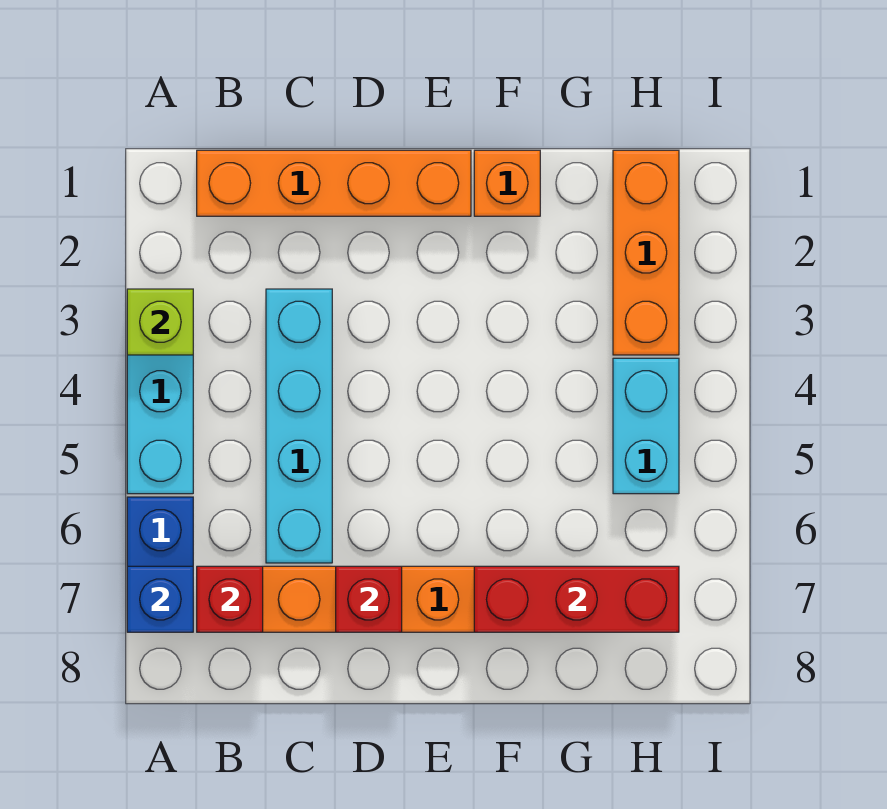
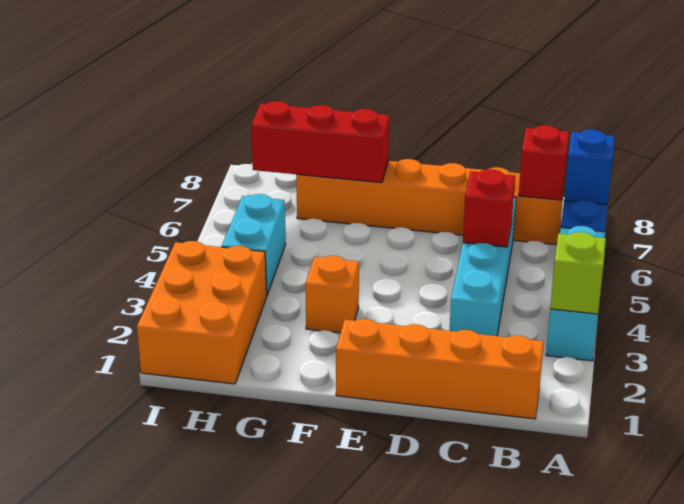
red brick D7 level 2 -> red brick C5 level 2
orange brick F1 level 1 -> orange brick F3 level 1
orange brick H1:H3 level 1 -> orange brick H1:I3 level 1

